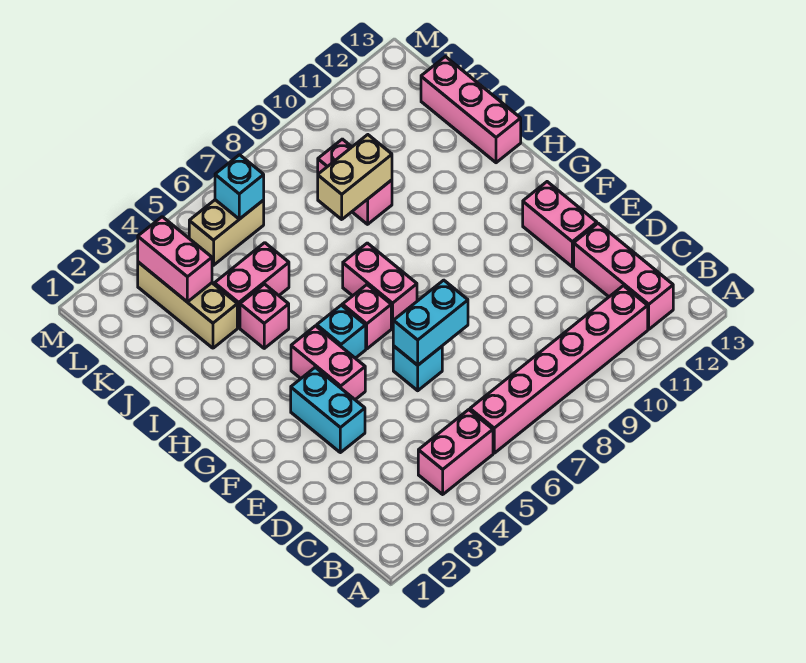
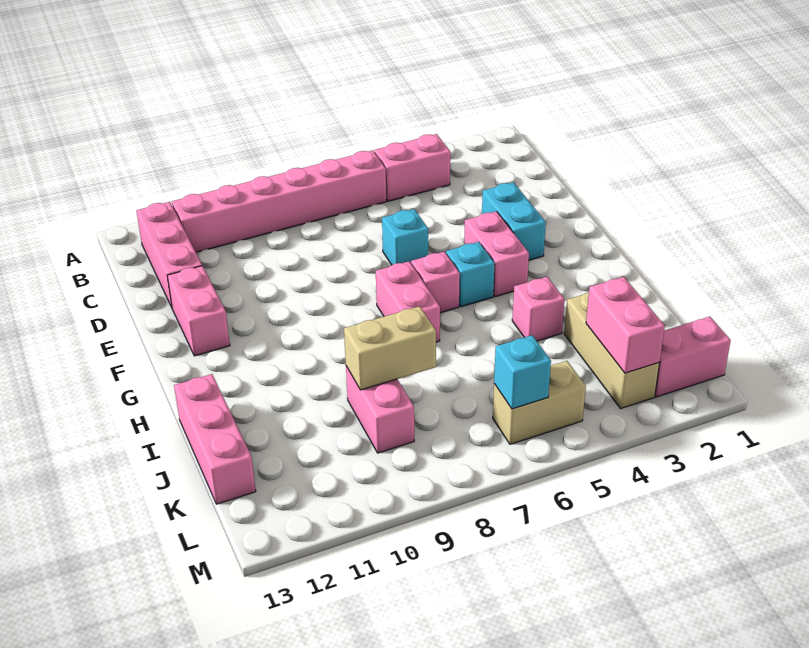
cyan brick E6:E7 level 2 -> none
pink brick J4:J5 level 1 -> pink brick L1:L2 level 1

